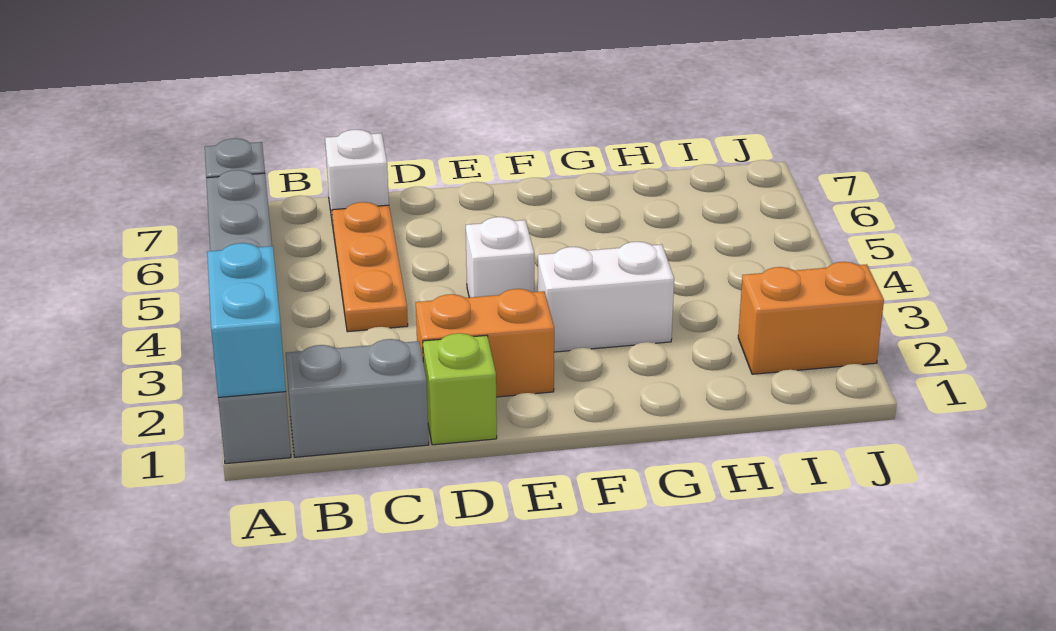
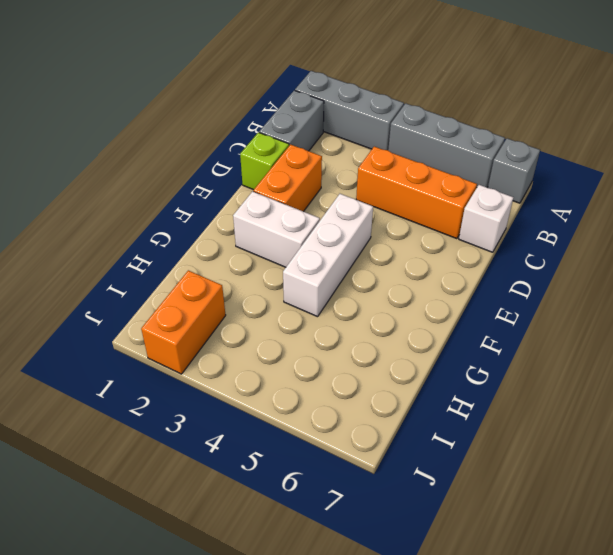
cyan brick A1:A2 level 2 -> none
orange plate C4:C6 level 1 -> orange brick C4:C6 level 1
white brick E4 level 1 -> white brick E4:G4 level 1
white brick F3:G3 level 1 -> white brick F2:F3 level 1

